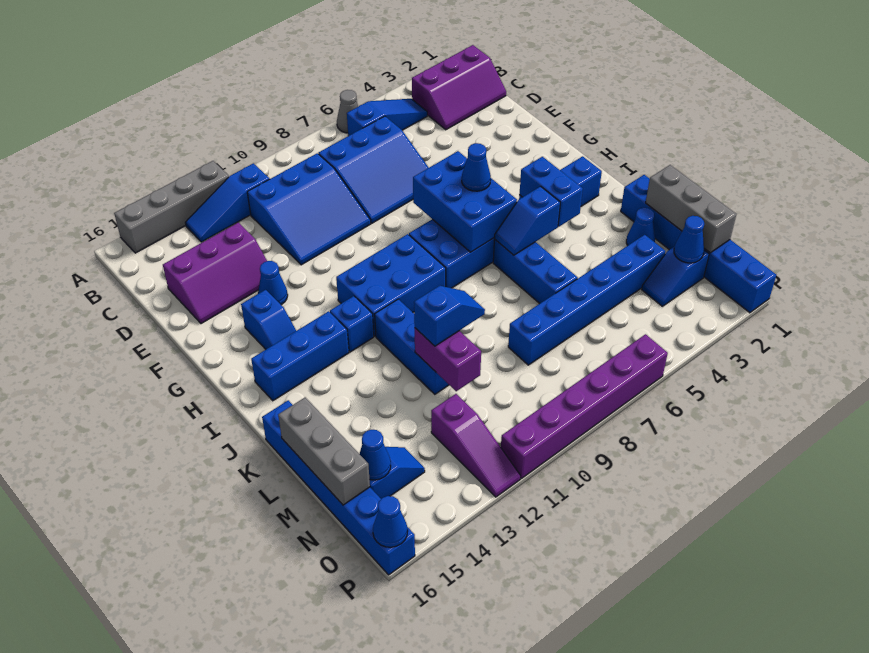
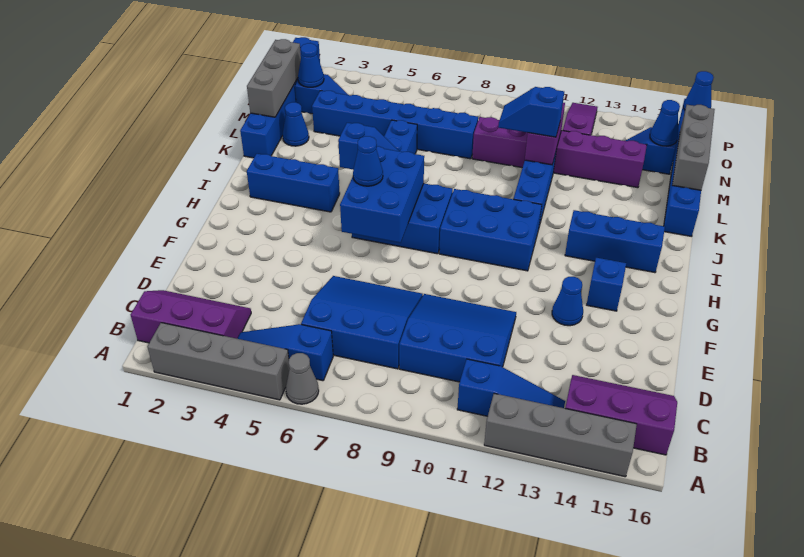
none -> grey brick A2:A5 level 1
purple slope D13:E15 level 1 top D -> purple slope B14:C16 level 1 top B
blue brick I4:J4 level 2 -> none
blue brick I12 level 1 -> none
purple brick P6:P11 level 1 -> purple brick M9:M14 level 1

